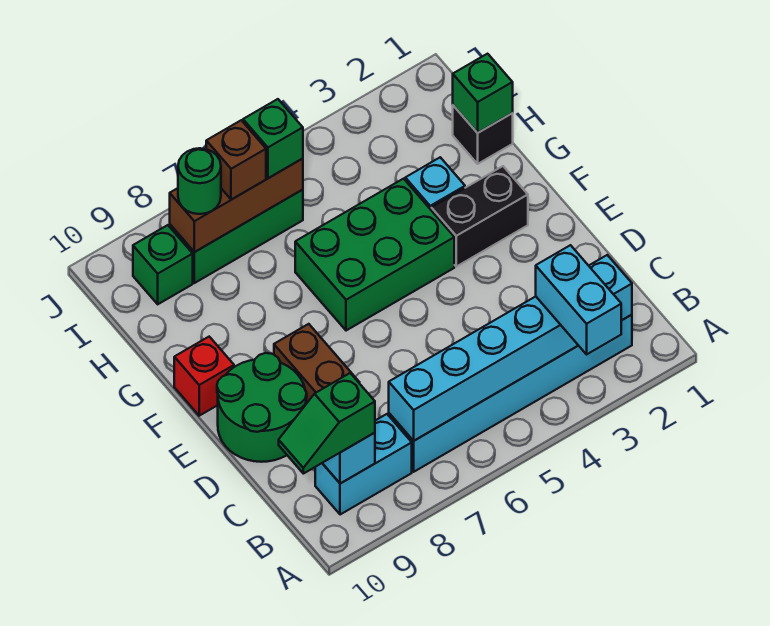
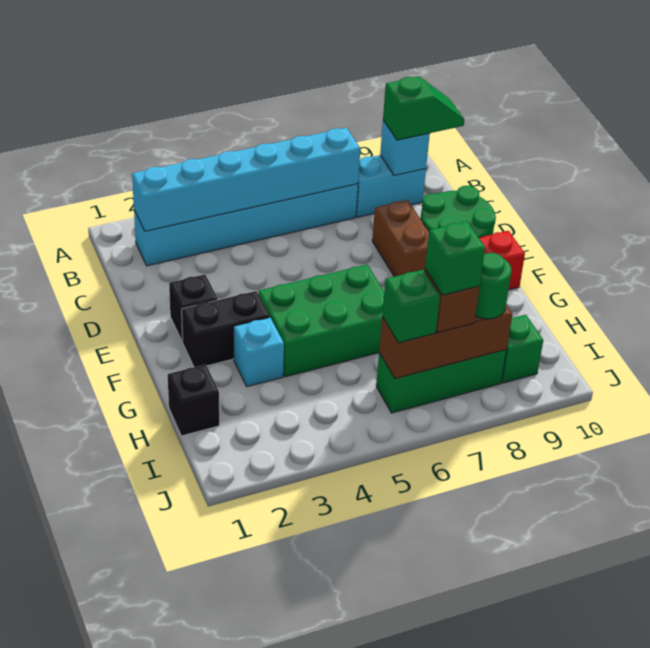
cyan brick A3:B3 level 3 -> none
none -> black brick E2 level 1
green brick H1 level 2 -> green brick I7 level 4

